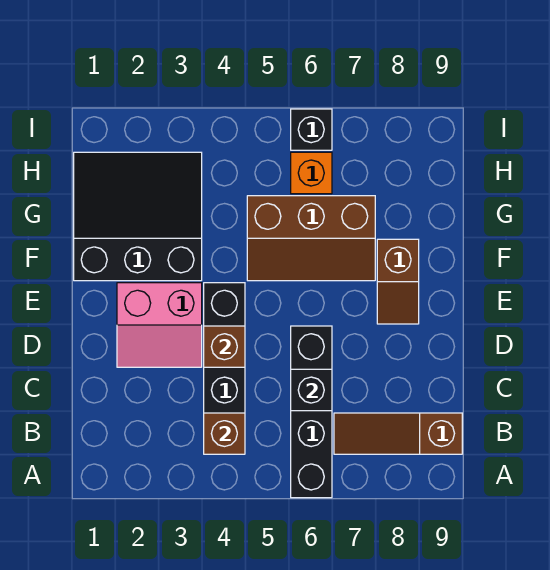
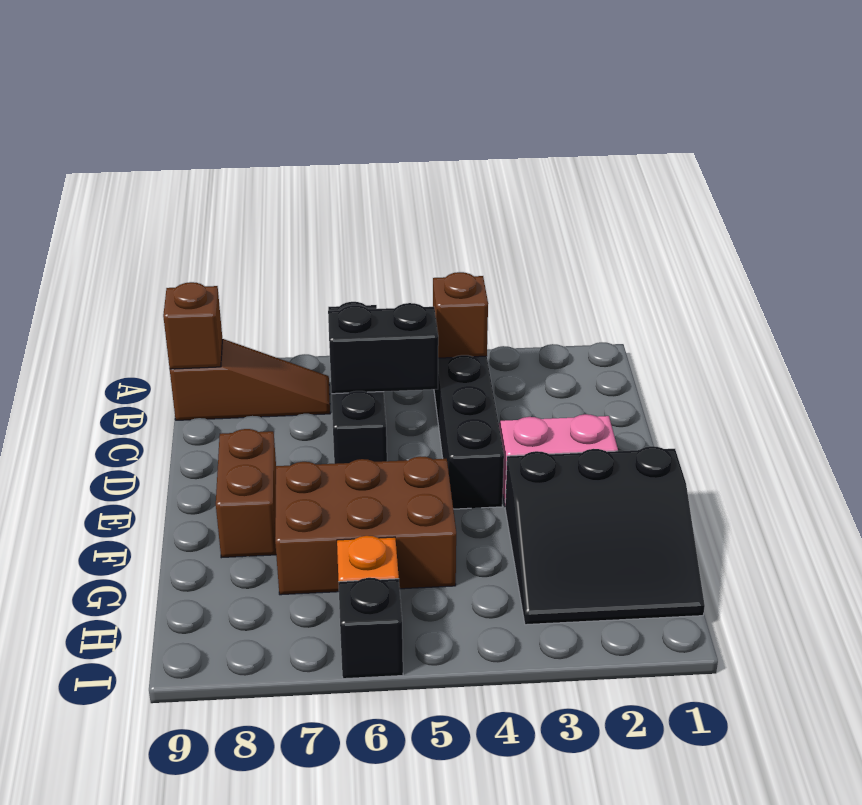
black brick C6 level 2 -> black brick C5:C6 level 2
brown brick D4 level 2 -> brown brick B9 level 2
brown slope E8:F8 level 1 top F -> brown brick E8:F8 level 1
brown slope F5:G7 level 1 top G -> brown brick F5:G7 level 1

